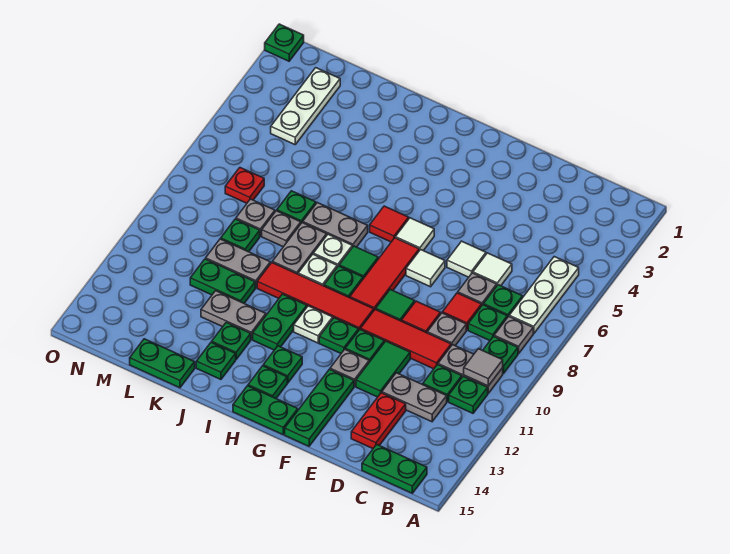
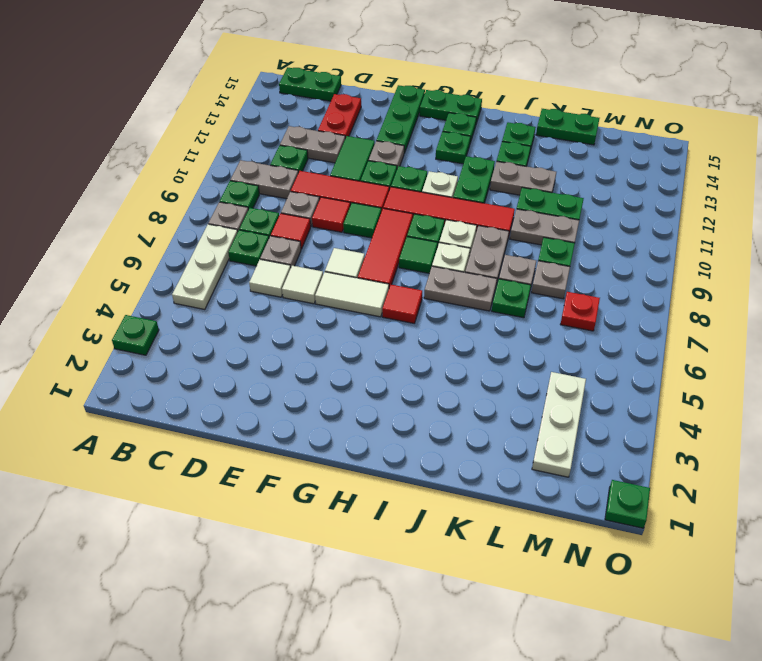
grey tile B10 level 2 -> none
green plate B11 level 1 -> green plate A3 level 1
white tile G6 level 1 -> white tile F6:G6 level 1

